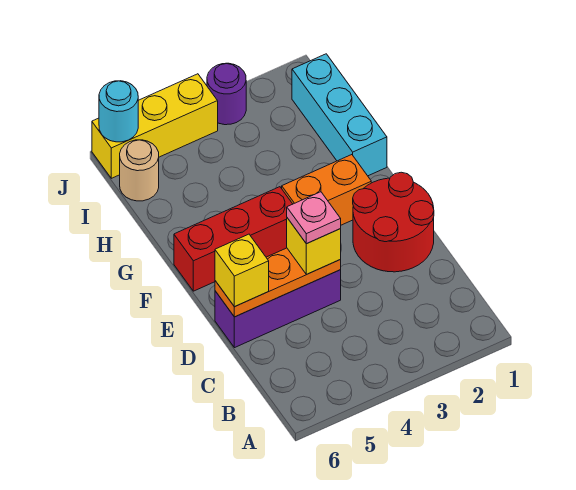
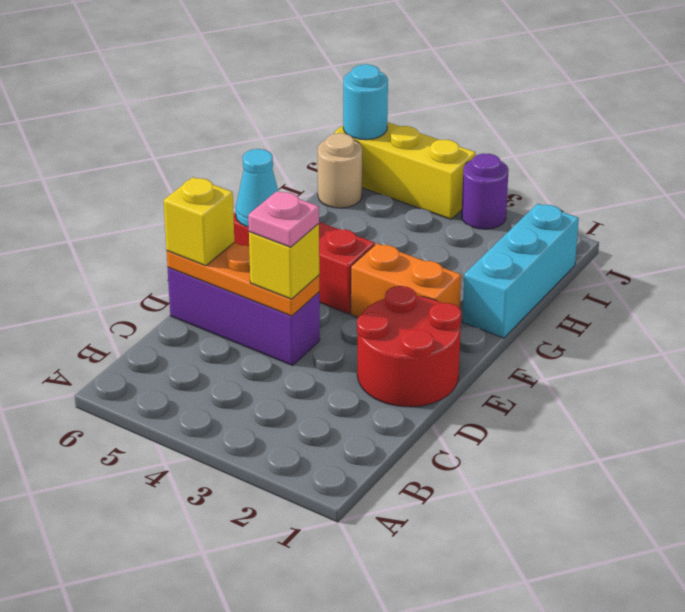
none -> cyan cone F6 level 2

